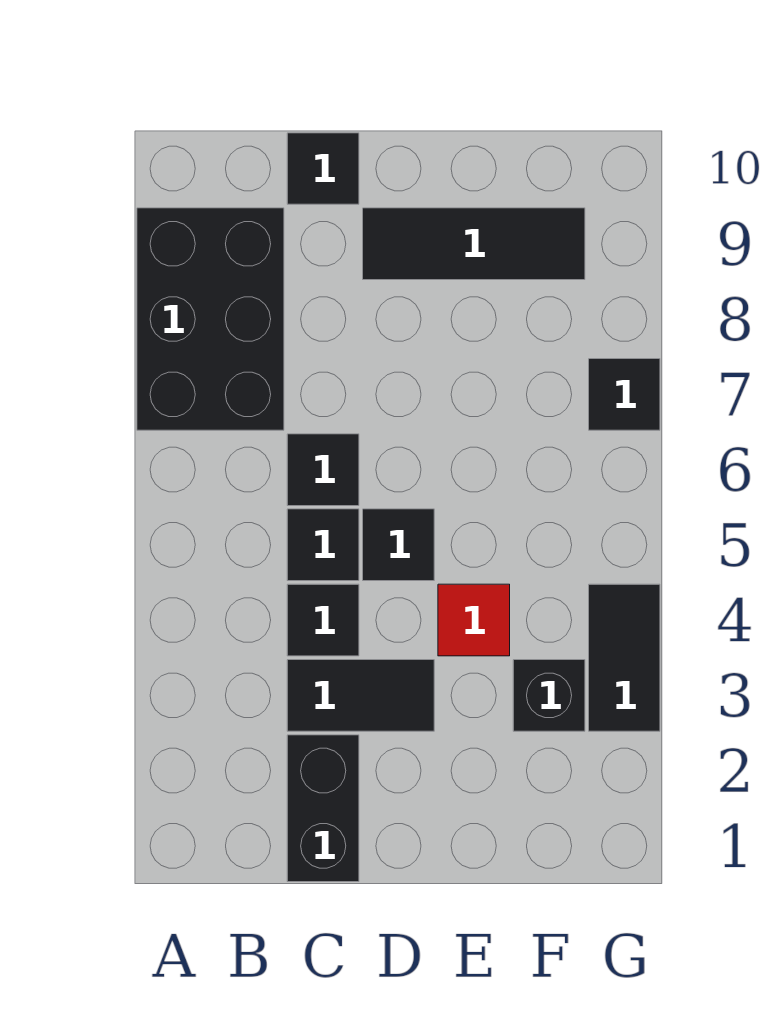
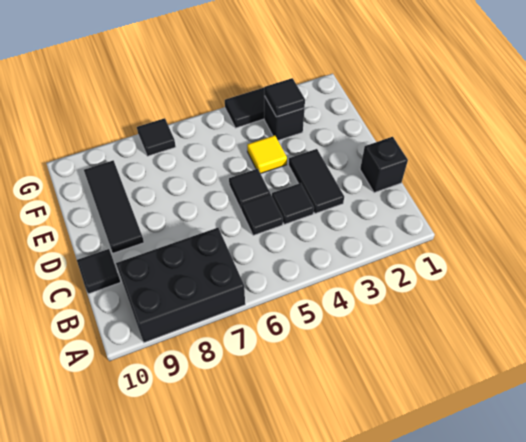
black brick C1:C2 level 1 -> black brick C1 level 1
black tile C6 level 1 -> black tile F3 level 2
red tile E4 level 1 -> yellow tile E4 level 1

